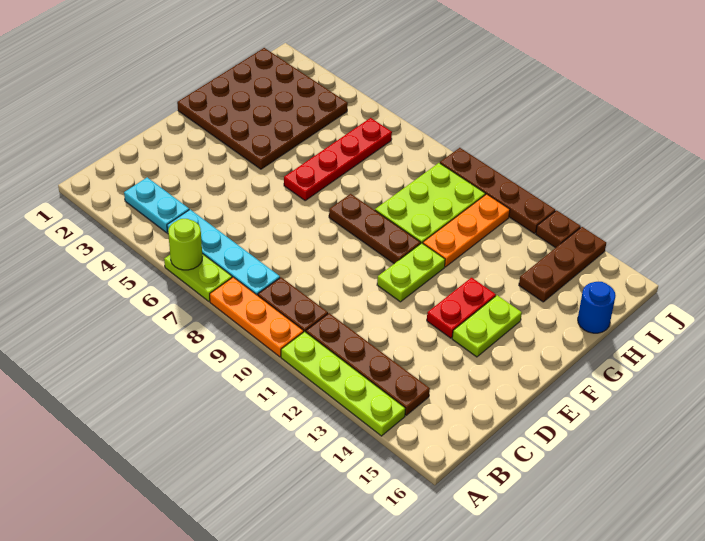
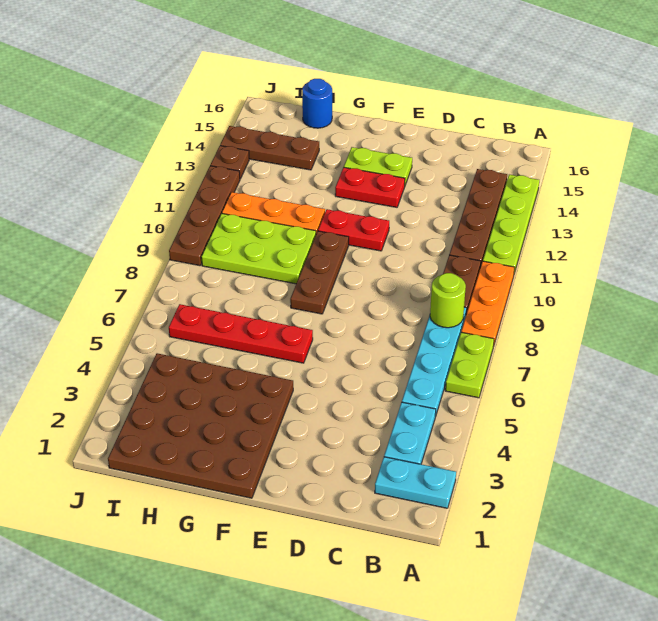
none -> cyan plate A2:B2 level 1
lime round brick A6 level 2 -> lime round brick B8 level 2
lime plate E11:F11 level 1 -> red plate E11:F11 level 1

